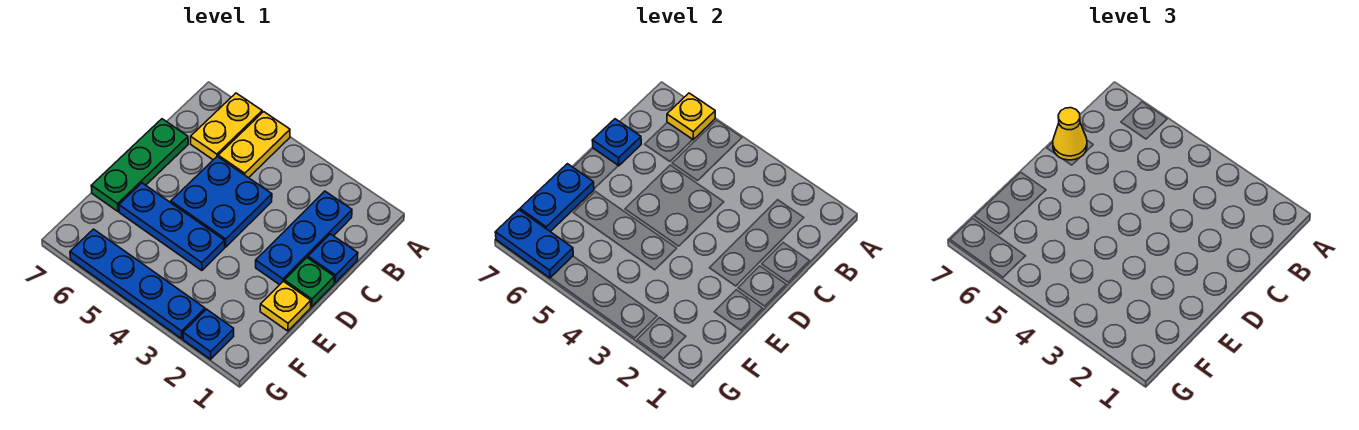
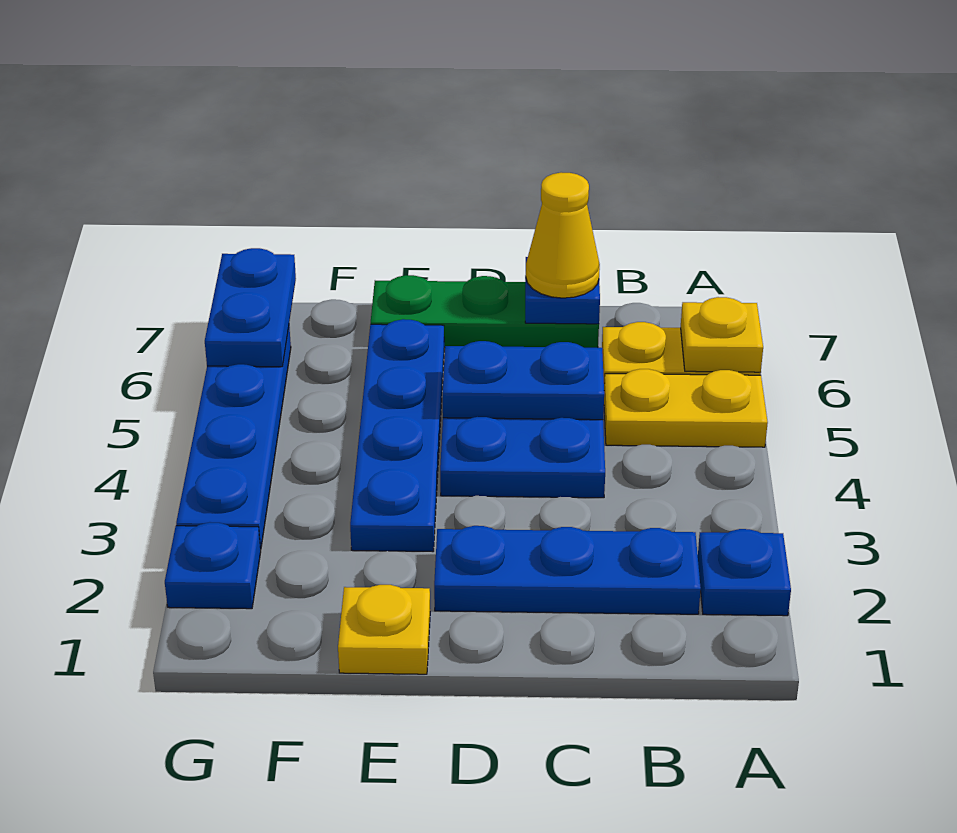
blue plate C1 level 1 -> blue plate A2 level 1
green plate D1 level 1 -> none
blue plate E4:E6 level 1 -> blue plate E3:E6 level 1
blue plate E7:F7 level 2 -> blue plate C5:D5 level 2

